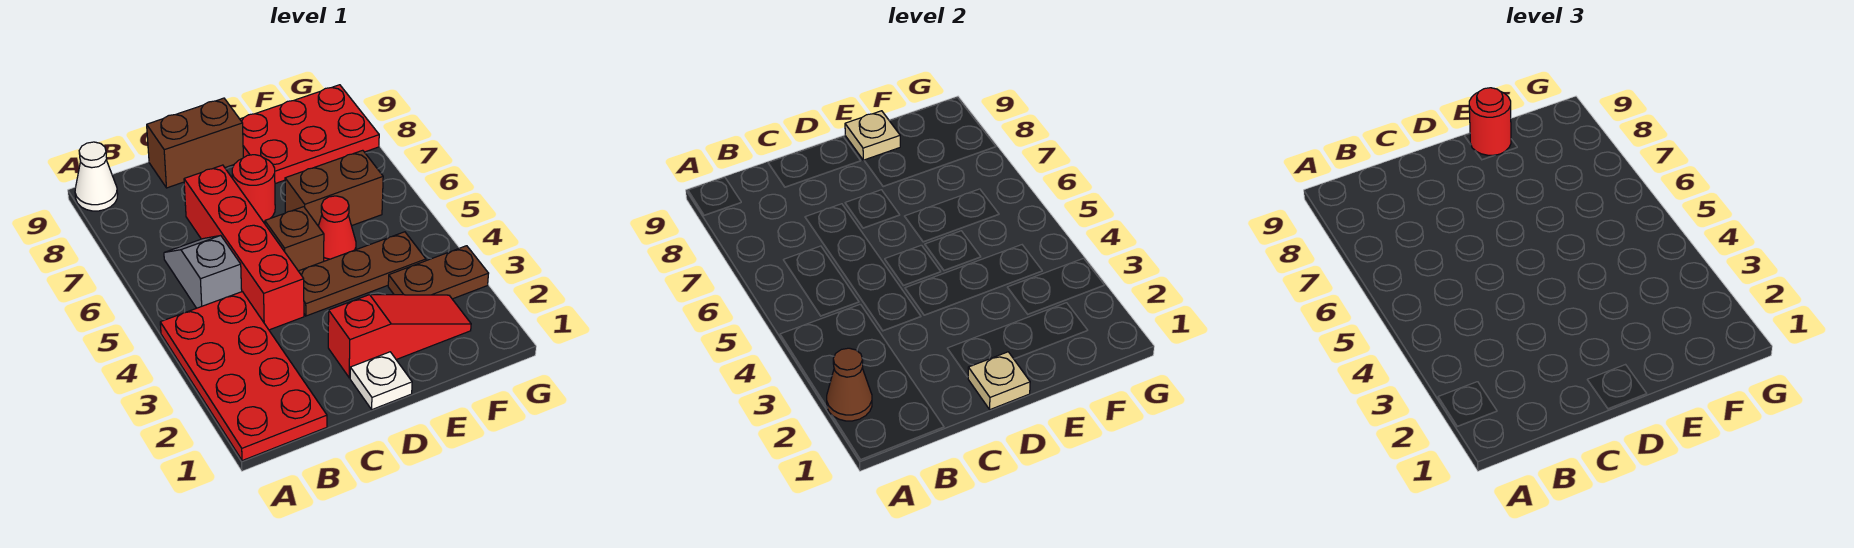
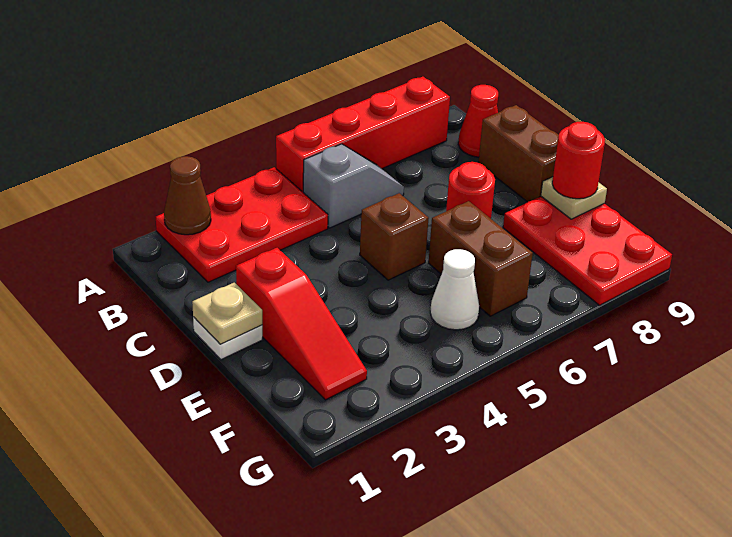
red plate A1:B4 level 1 -> red plate A2:B4 level 1
white cone A9 level 1 -> white cone F5 level 1
red brick C4:C7 level 1 -> red brick A5:A8 level 1
brown plate D4:F4 level 1 -> none
red cone E5 level 1 -> red cone B9 level 1
brown plate F3:G3 level 1 -> none

